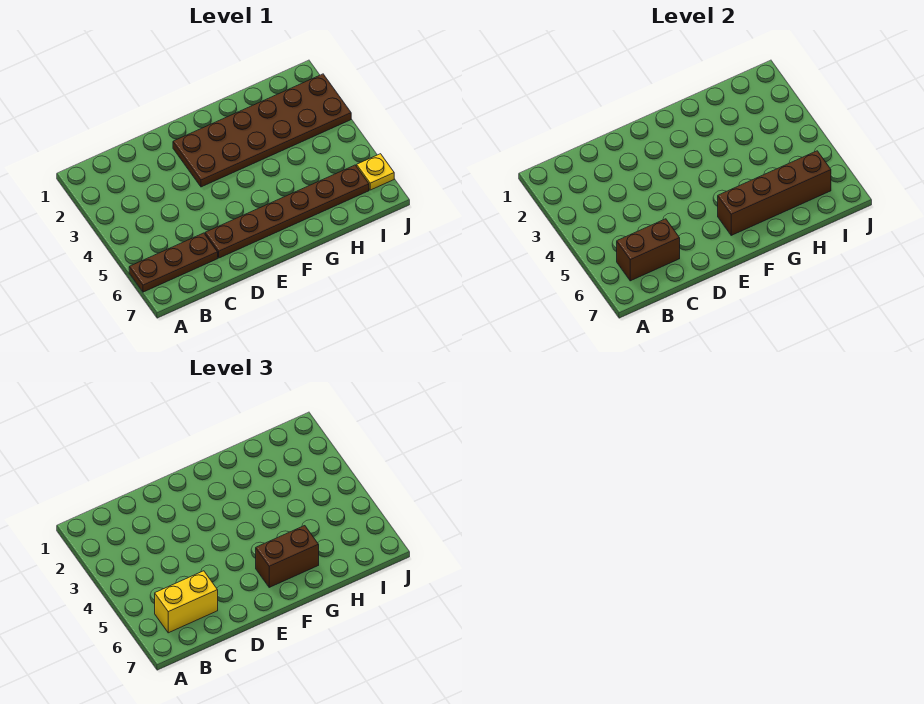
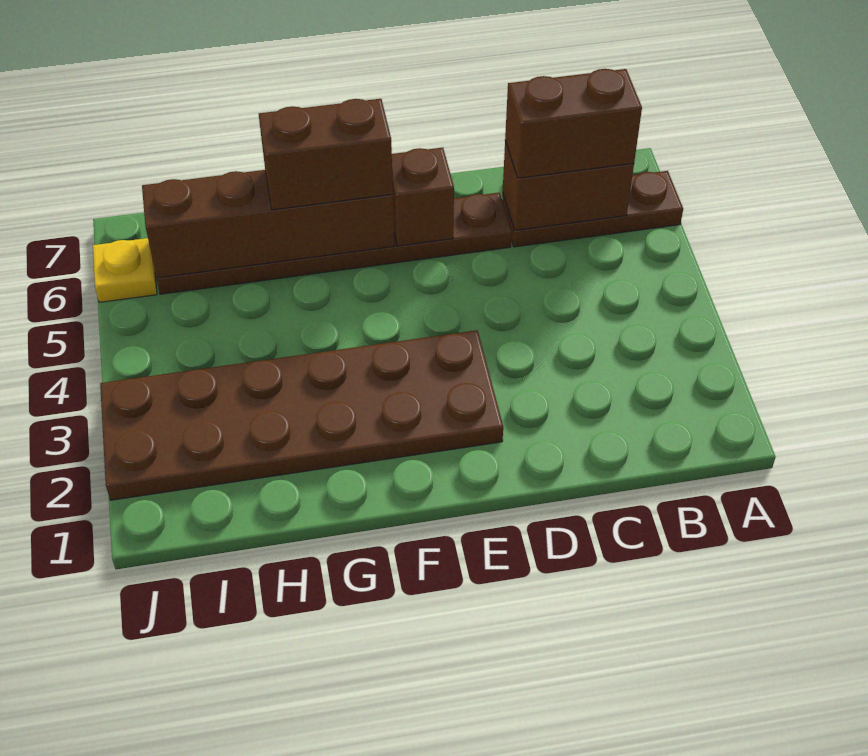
yellow brick B6:C6 level 3 -> brown brick B6:C6 level 3
none -> brown brick E6 level 2

